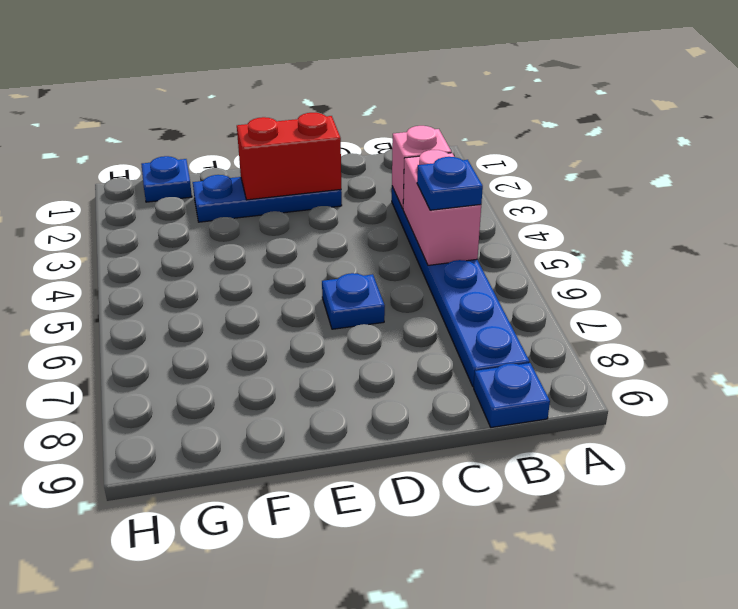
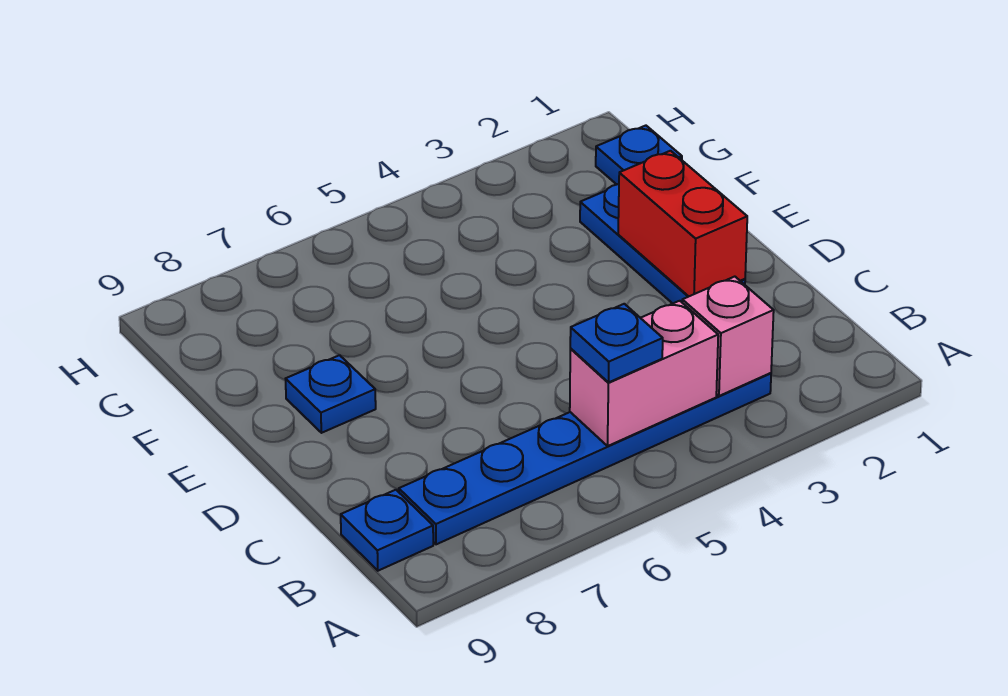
blue plate D6 level 1 -> blue plate E8 level 1

